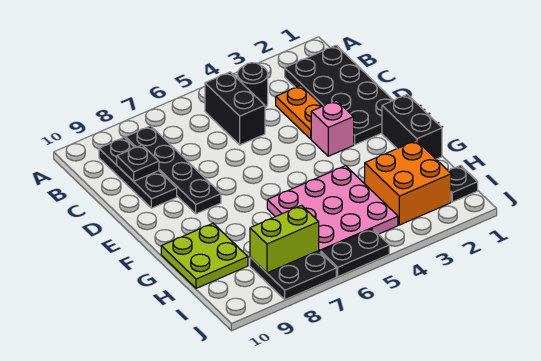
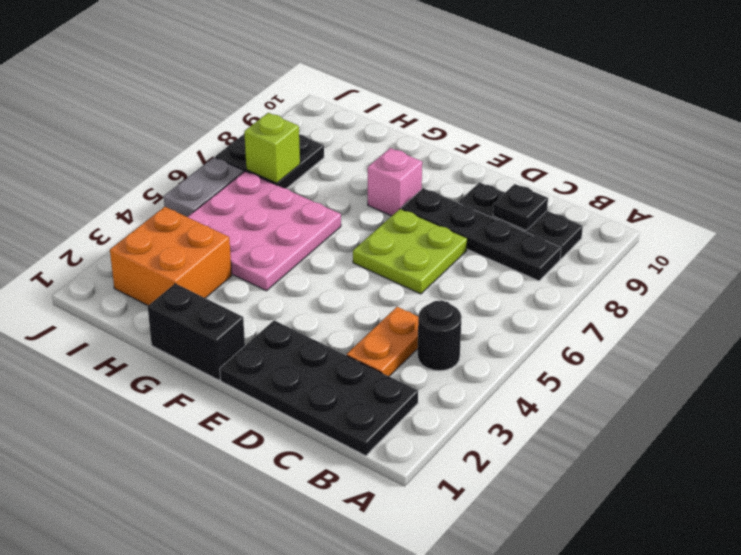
black brick B5:C5 level 1 -> none
orange plate C3:D3 level 1 -> orange plate C3:C4 level 1
pink brick E3 level 1 -> pink brick F8 level 1
lime plate G9:H10 level 1 -> lime plate D6:E7 level 1
black plate I1 level 1 -> none
lime brick I7:I8 level 2 -> lime brick I7 level 2
black plate J5:J6 level 1 -> grey plate J5:J6 level 1

